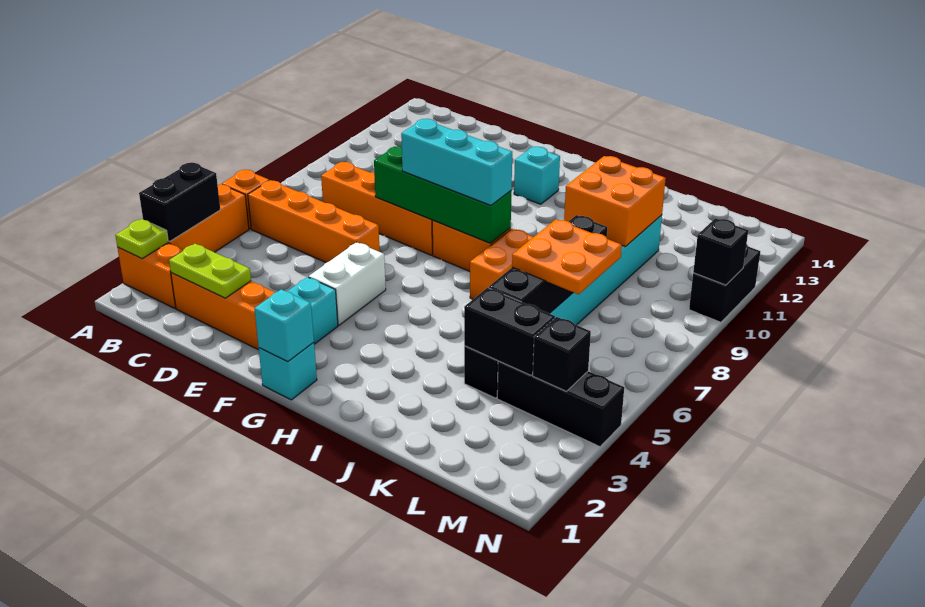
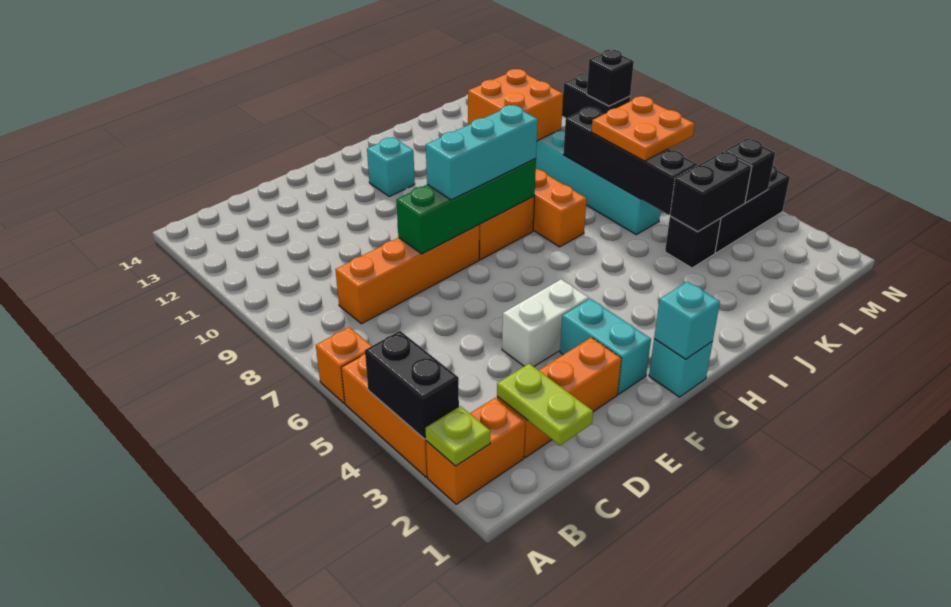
orange brick B6:E6 level 1 -> none
lime plate C2:D2 level 2 -> lime plate C1:C2 level 2
white brick F4:F5 level 1 -> white brick E4:F4 level 1

